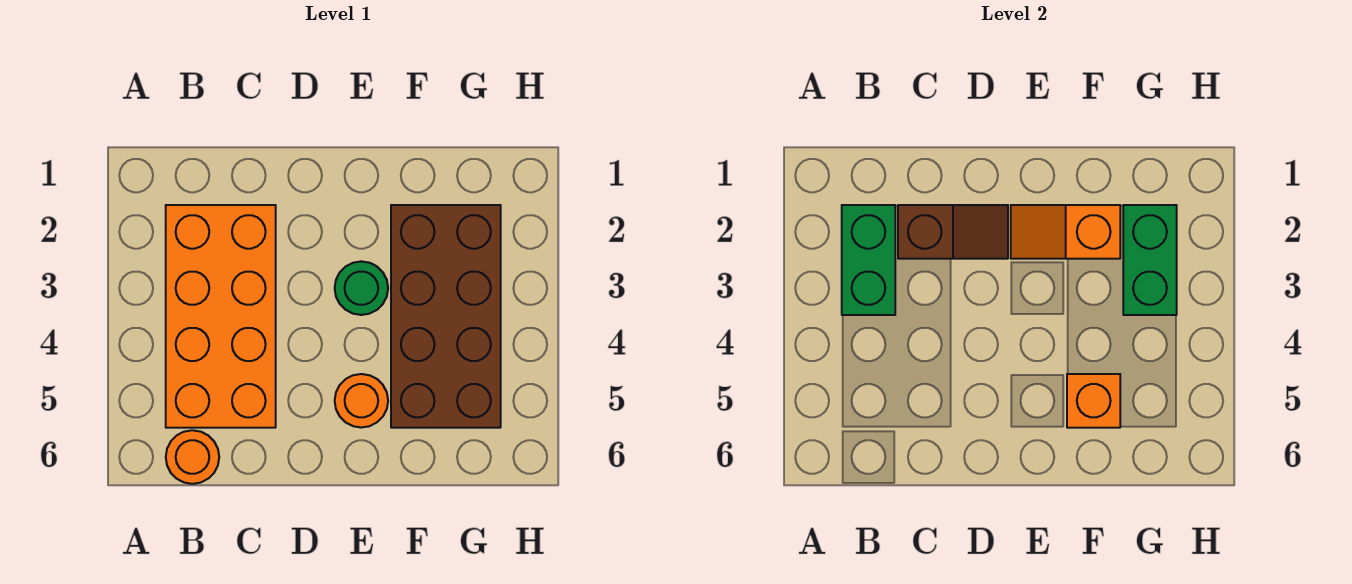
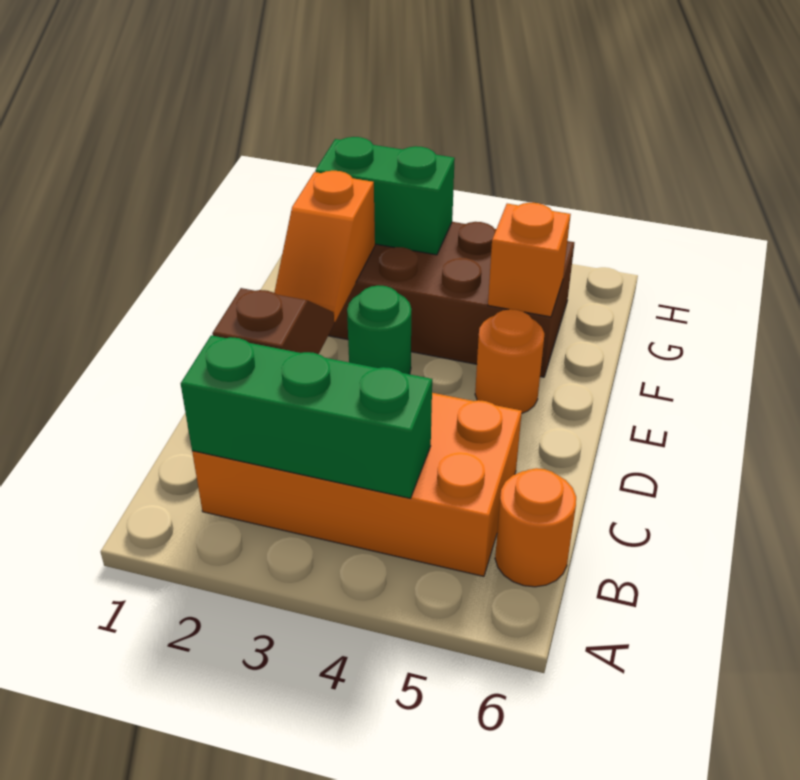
green brick B2:B3 level 2 -> green brick B2:B4 level 2

